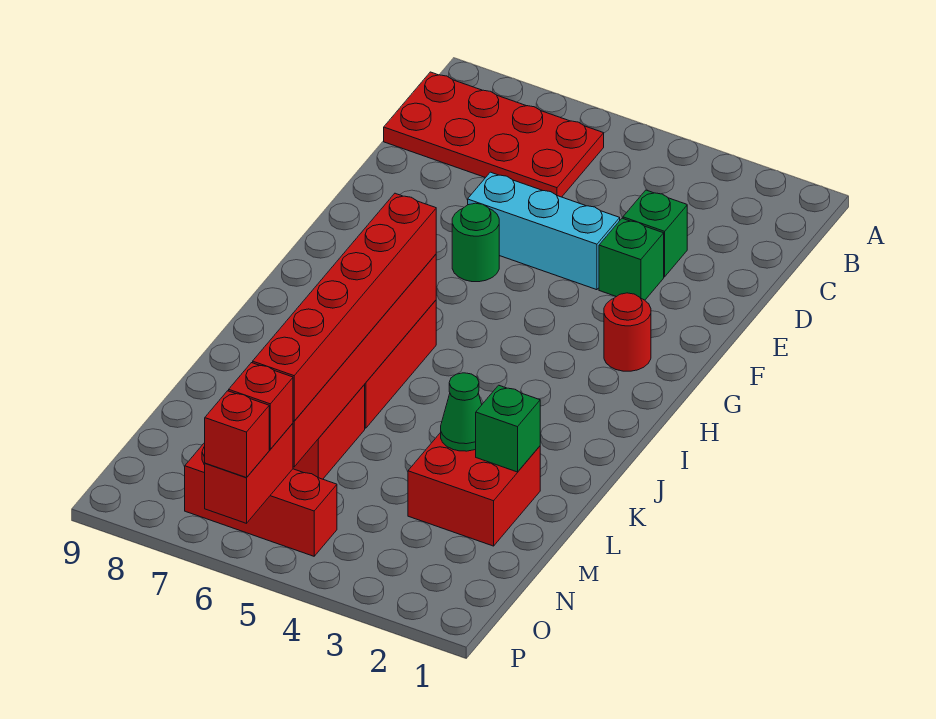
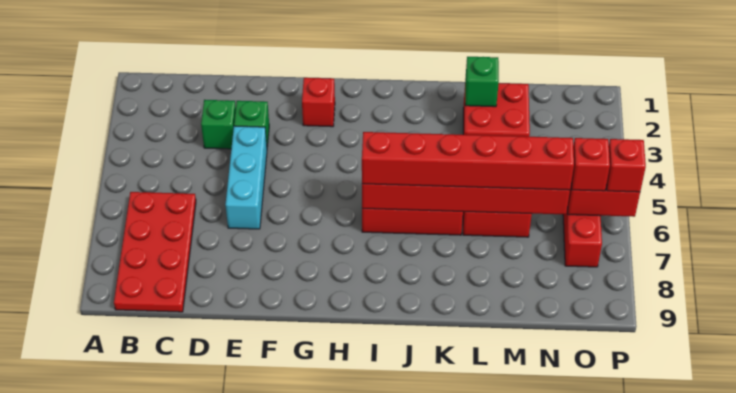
green round brick F6 level 1 -> none
red round brick G2 level 1 -> red brick G2 level 1
green cone L3 level 2 -> none

